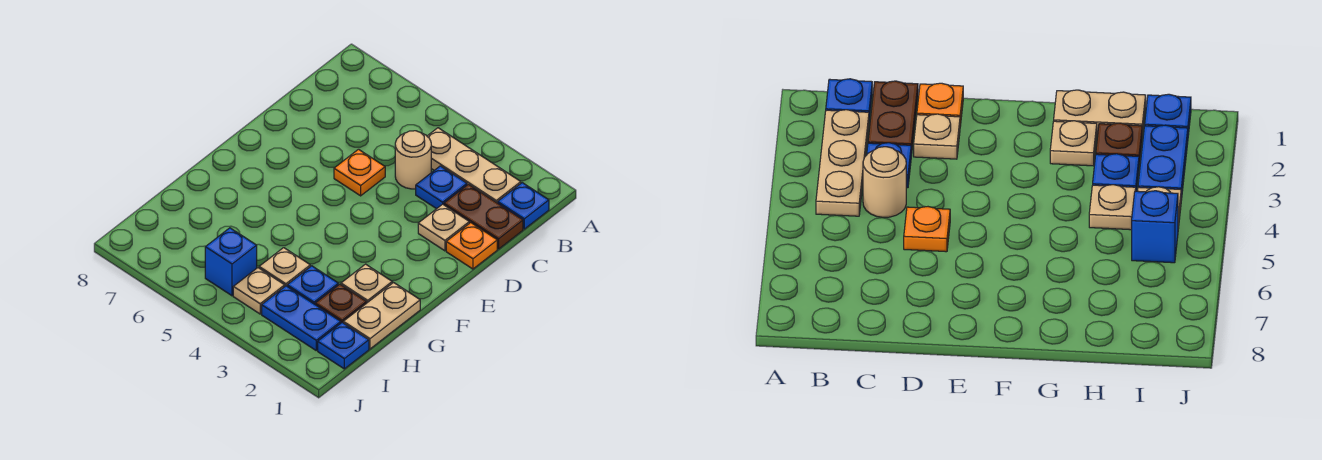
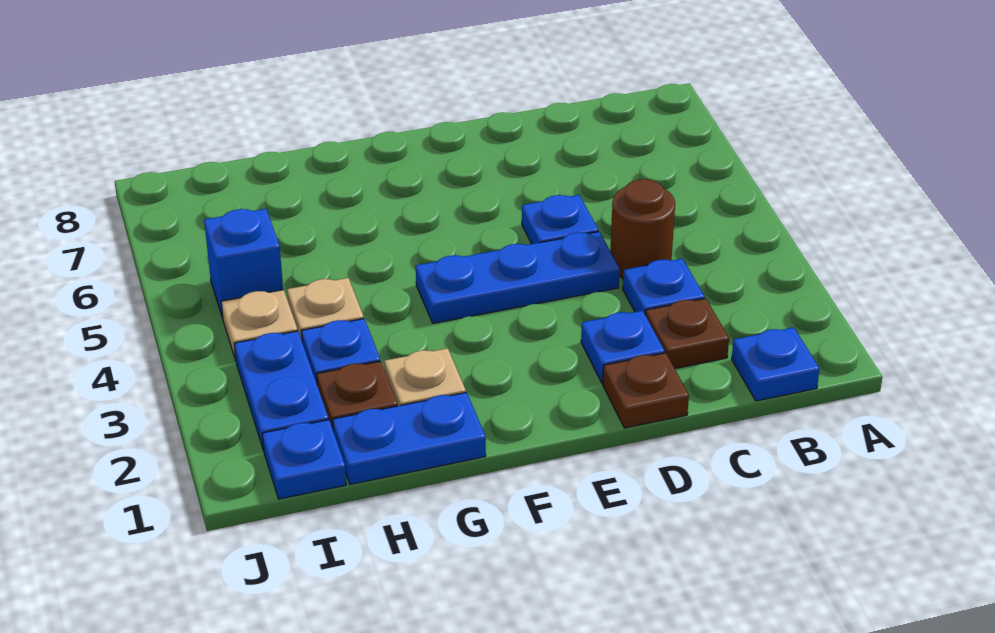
tan plate B2:B4 level 1 -> none
brown plate C1:C2 level 1 -> brown plate C2 level 1
tan round brick C4 level 1 -> brown round brick C4 level 1
orange plate D1 level 1 -> brown plate D1 level 1
tan plate D2 level 1 -> blue plate D2 level 1
none -> blue plate D4:F4 level 1
orange plate D5 level 1 -> blue plate D5 level 1
tan plate G1:H1 level 1 -> blue plate G1:H1 level 1

